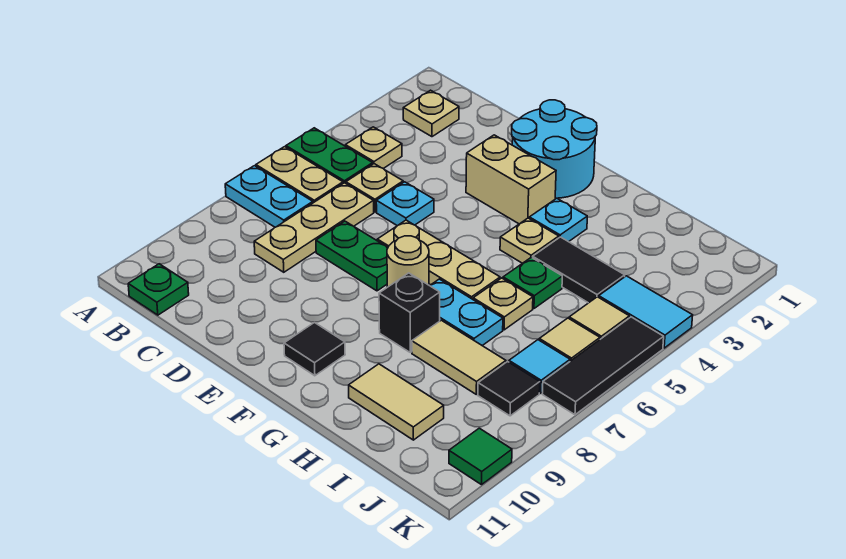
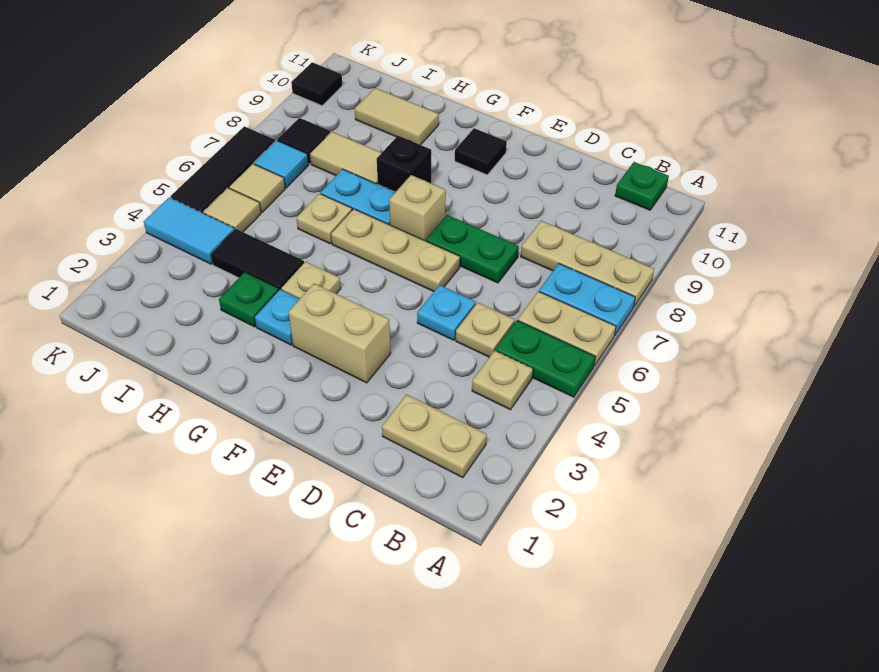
tan plate B2 level 1 -> tan plate B2:C2 level 1
tan plate C6:C8 level 1 -> tan plate A8:C8 level 1
cyan round brick E1:F2 level 1 -> none
tan round brick F7 level 1 -> tan brick F7 level 1
green plate H5 level 1 -> green plate H3 level 1
green tile K10 level 1 -> black tile K10 level 1

